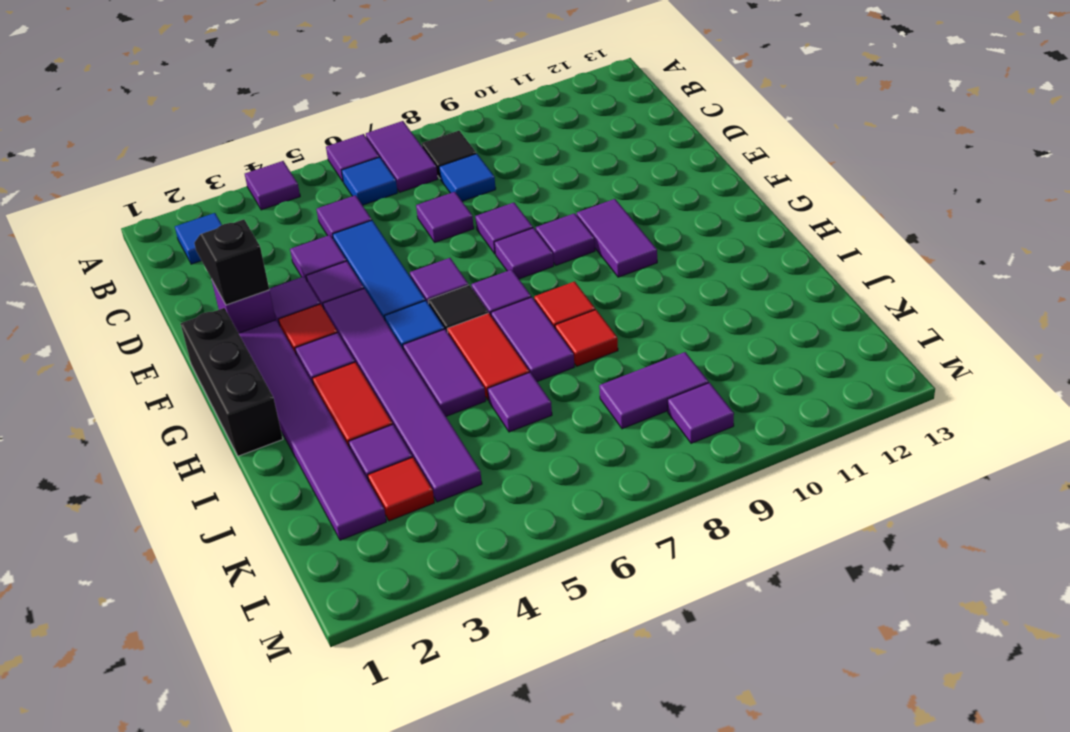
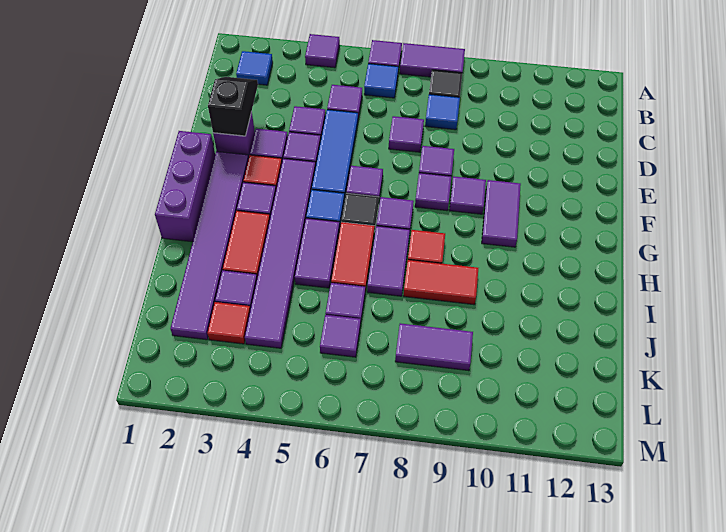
purple tile A7:B7 level 1 -> purple tile A7:A8 level 1
black brick F1:H1 level 1 -> purple brick F1:H1 level 1
red tile I8 level 1 -> red tile I8:I9 level 1
purple tile L9 level 1 -> purple tile K6 level 1

